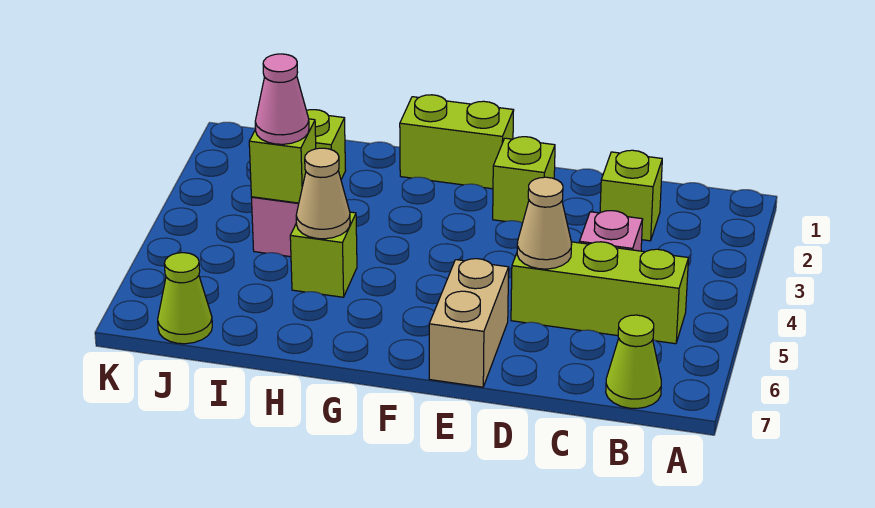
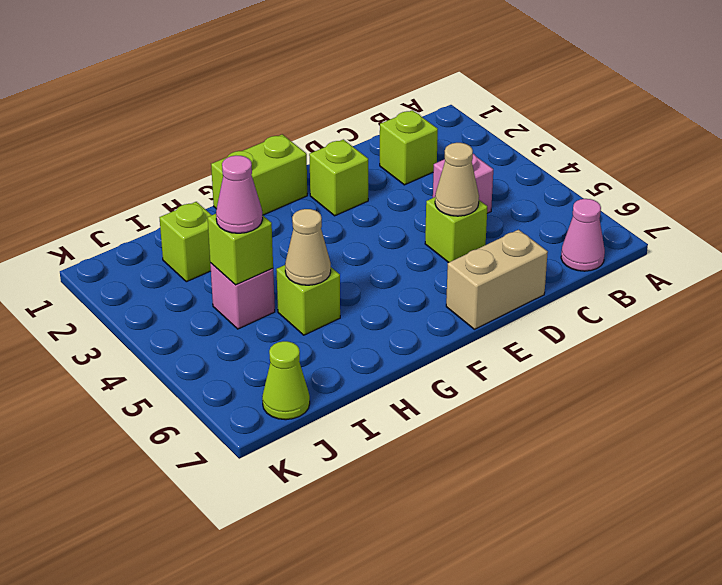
lime brick B5:D5 level 1 -> lime brick D5 level 1
lime cone B7 level 1 -> pink cone B7 level 1
tan brick E6:E7 level 1 -> tan brick D7:E7 level 1

